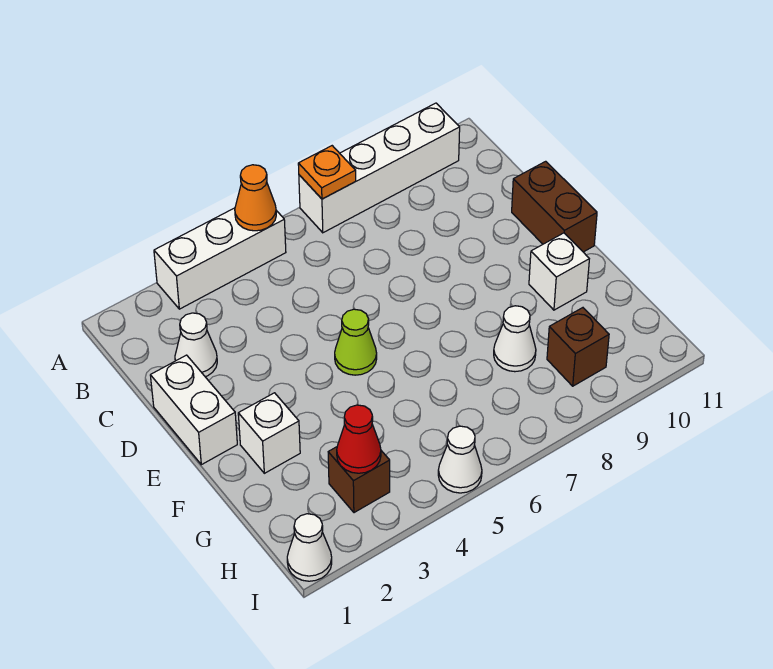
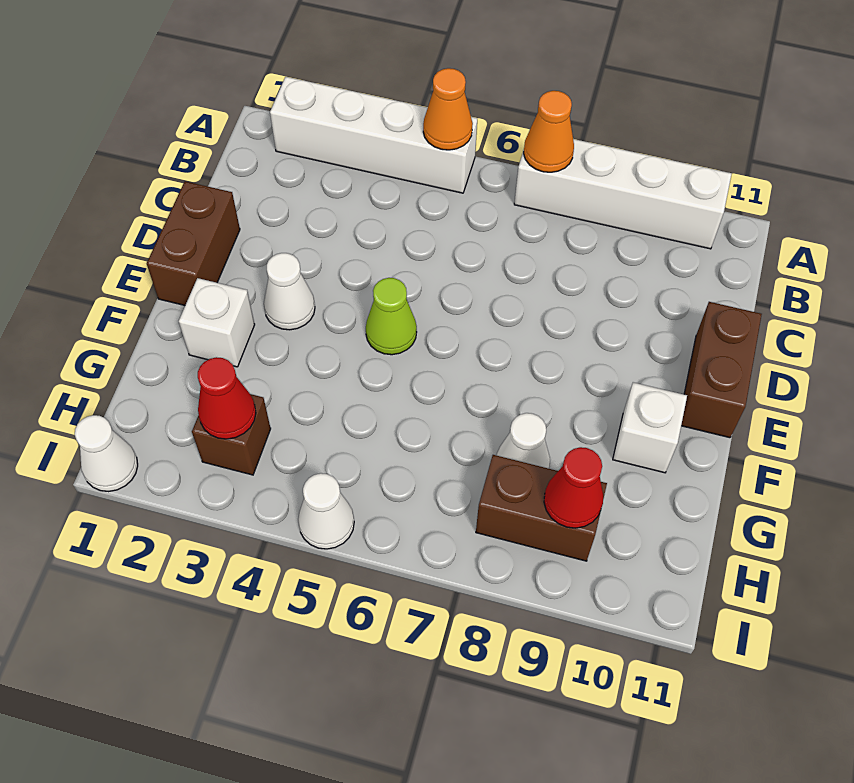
white brick A3:A5 level 1 -> white brick A2:A5 level 1
orange plate A7 level 2 -> orange cone A7 level 2
white cone C2 level 1 -> white cone E3 level 1
white brick D1:E1 level 1 -> brown brick D1:E1 level 1
brown brick H9 level 1 -> brown brick H8:H9 level 1
none -> red cone H9 level 2

